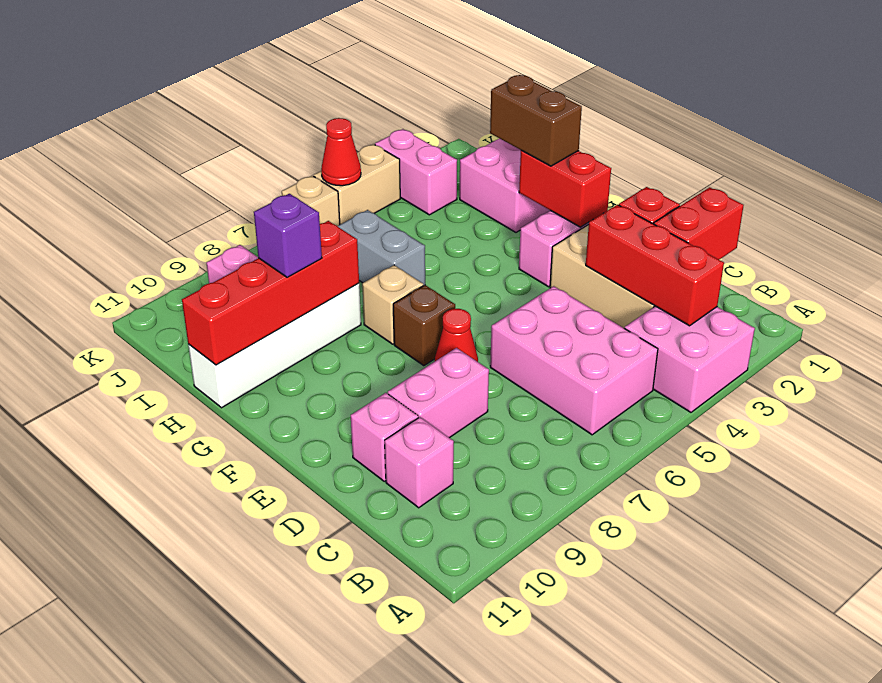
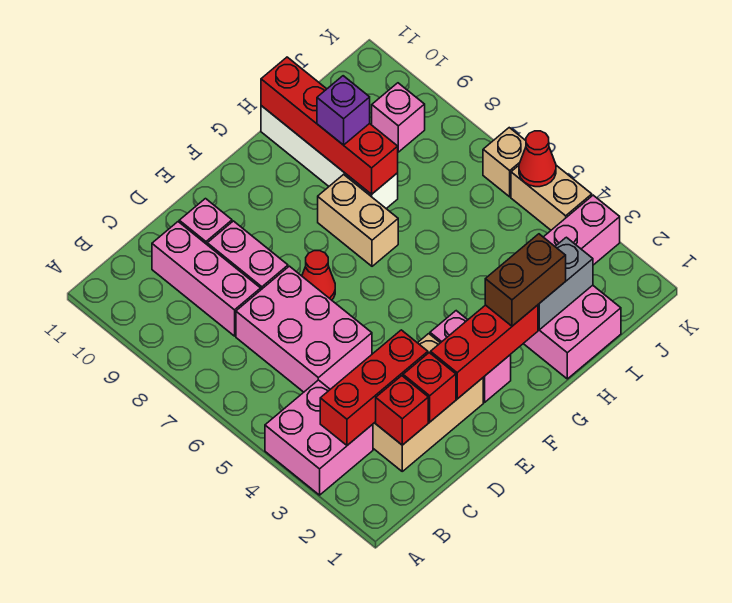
pink brick B5:D6 level 1 -> pink brick C5:D7 level 1
red brick C1:C2 level 2 -> red brick C2 level 2
pink brick C10 level 1 -> pink brick C8:C10 level 1
red brick F2:G2 level 2 -> red brick E2:G2 level 2
brown brick F7 level 1 -> none
tan brick G7 level 1 -> tan brick G7:G8 level 1
grey brick H6:I6 level 1 -> grey brick H2:I2 level 2

